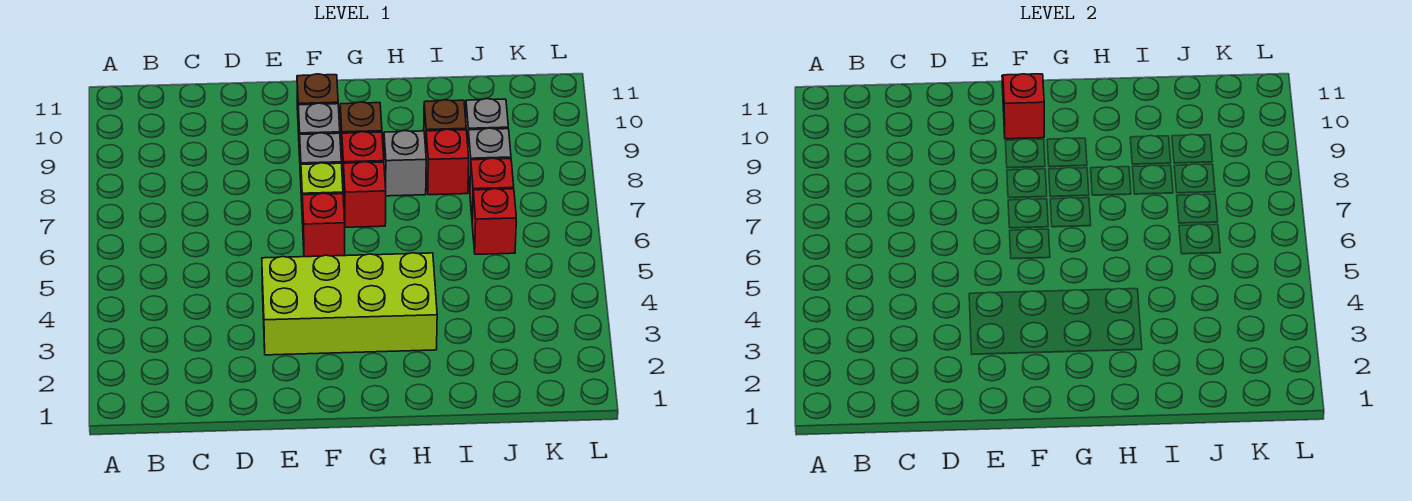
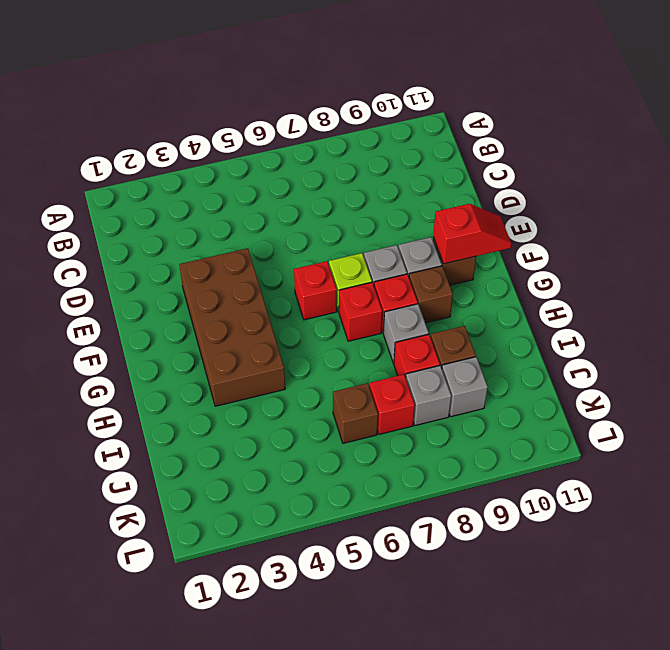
lime brick E3:H4 level 1 -> brown brick E3:H4 level 1
red brick J6 level 1 -> brown brick J6 level 1

